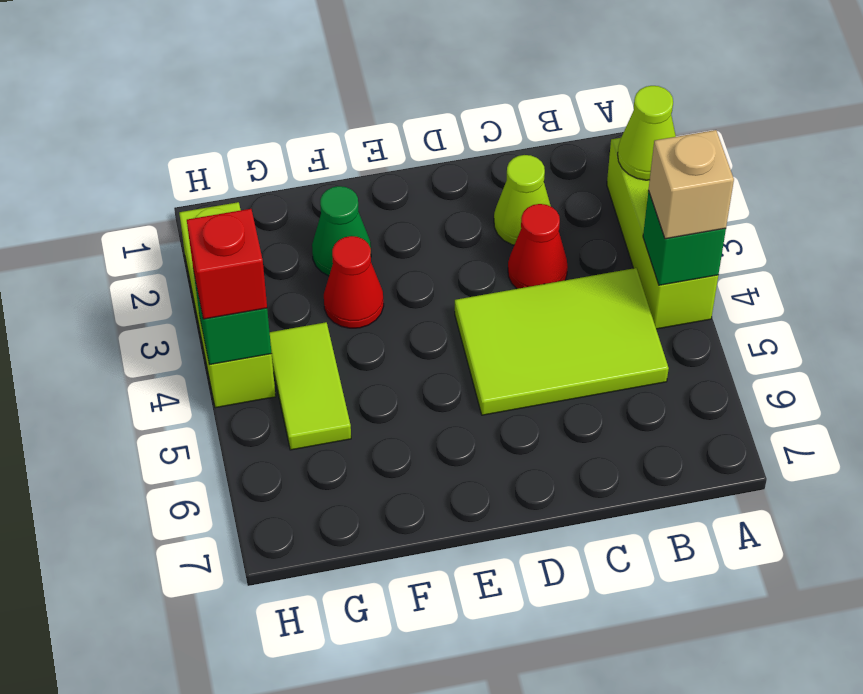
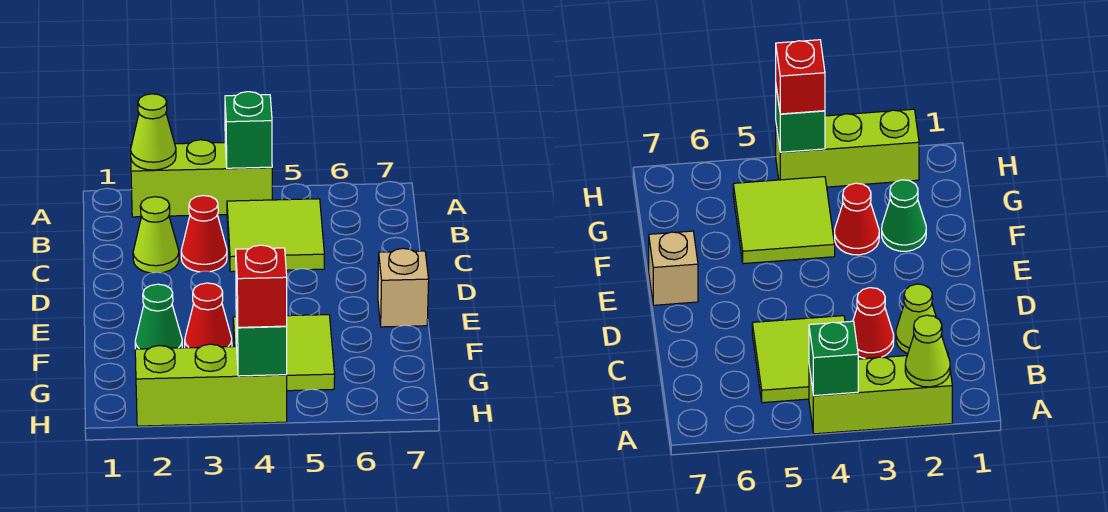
tan brick A4 level 3 -> tan brick E7 level 1
lime tile B4:D5 level 1 -> lime tile B4:C5 level 1
lime tile G4:G5 level 1 -> lime tile F4:G5 level 1

